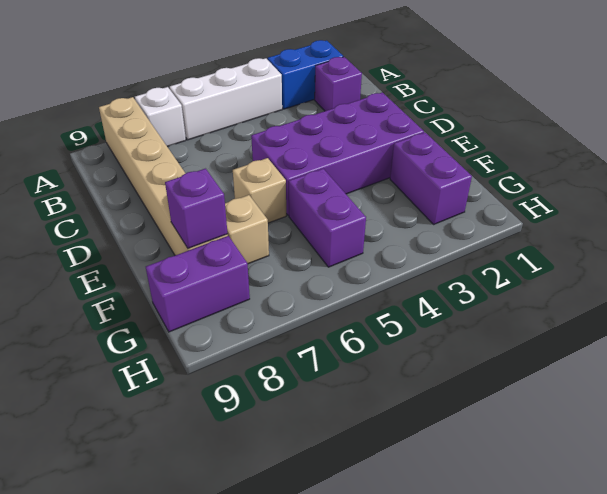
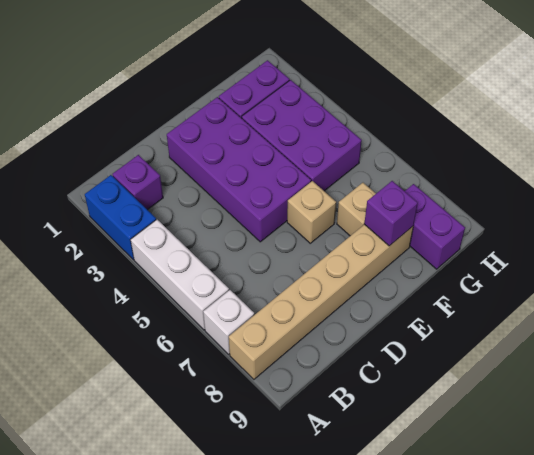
purple brick F5:G5 level 1 -> purple brick F3:G5 level 1

